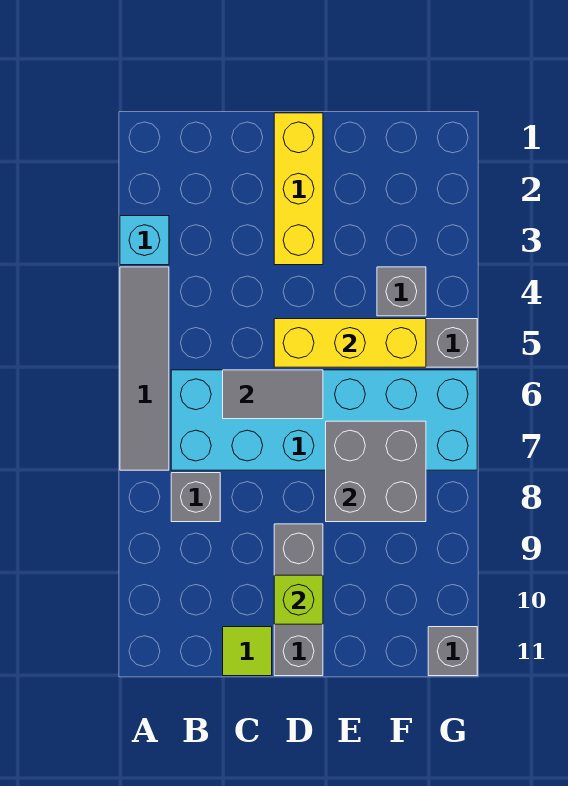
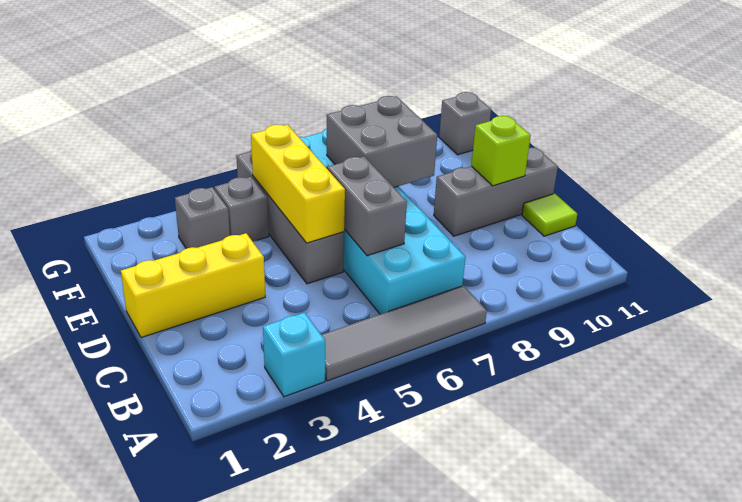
grey brick B8 level 1 -> grey brick F3 level 1
grey tile C6:D6 level 2 -> grey brick C6:D6 level 2

